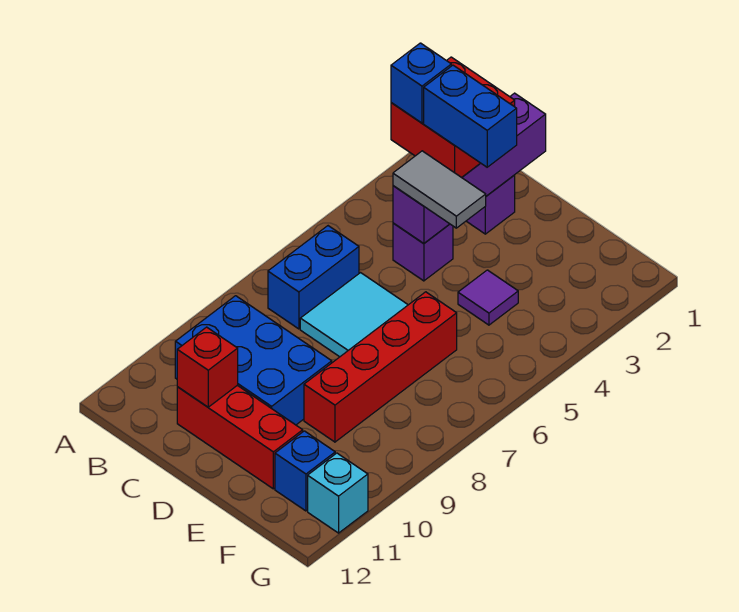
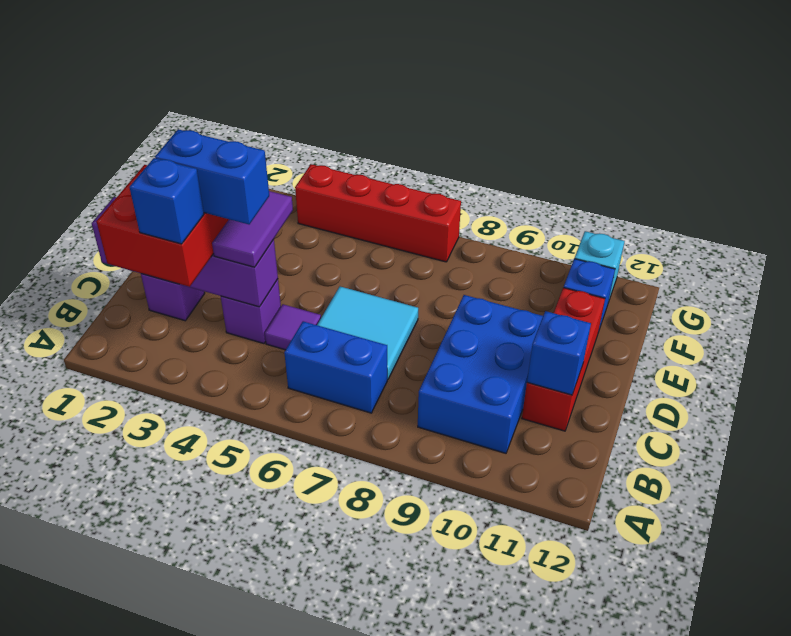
blue brick C3:D3 level 4 -> blue brick C3:C4 level 4
grey tile C4:D4 level 3 -> purple tile C4:D4 level 3
red brick C11 level 2 -> blue brick C11 level 2
purple tile E4 level 1 -> purple tile C5 level 1
red brick E6:E9 level 1 -> red brick G4:G7 level 1

